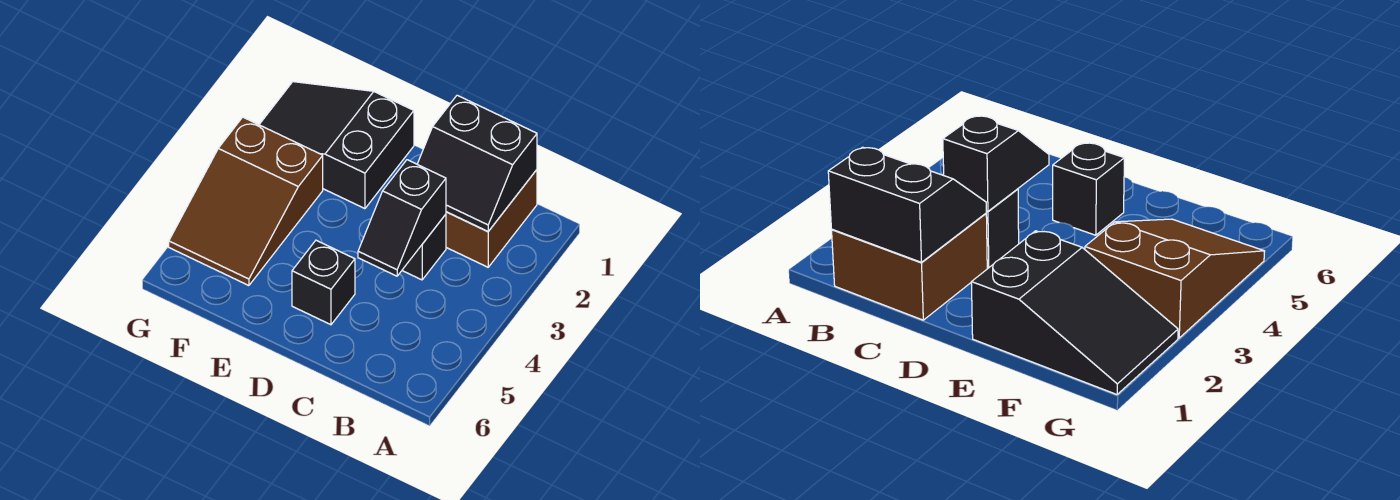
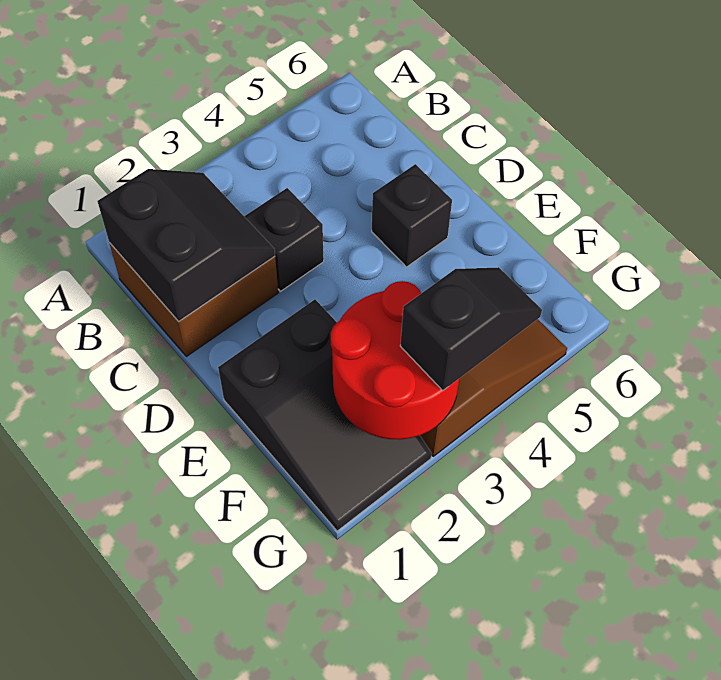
black slope C3:C4 level 2 top 3 -> black slope G3:G4 level 3 top 3
none -> red round brick F2:G3 level 2

